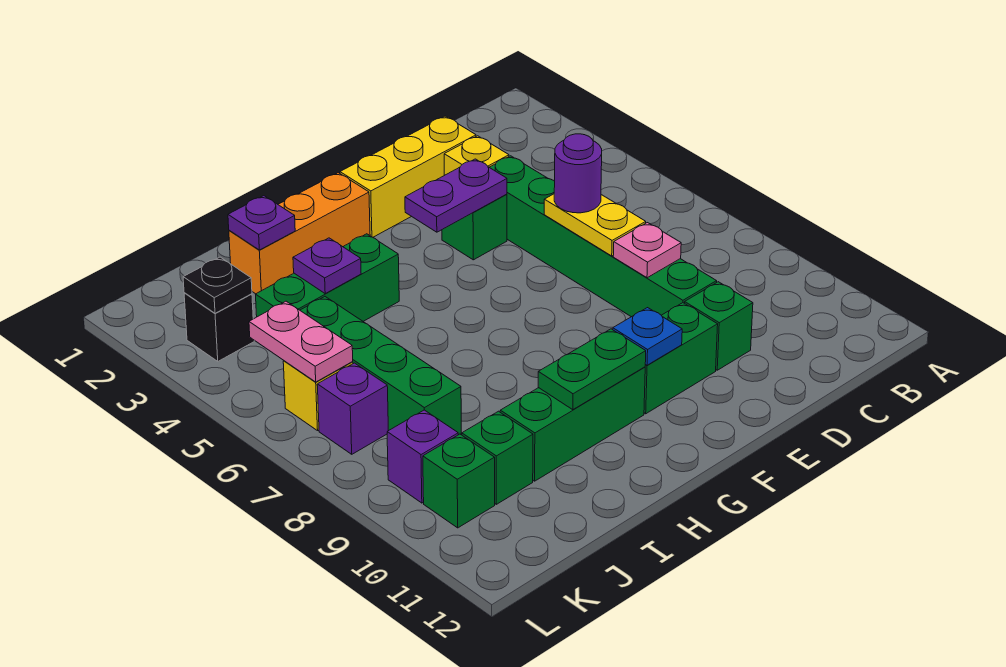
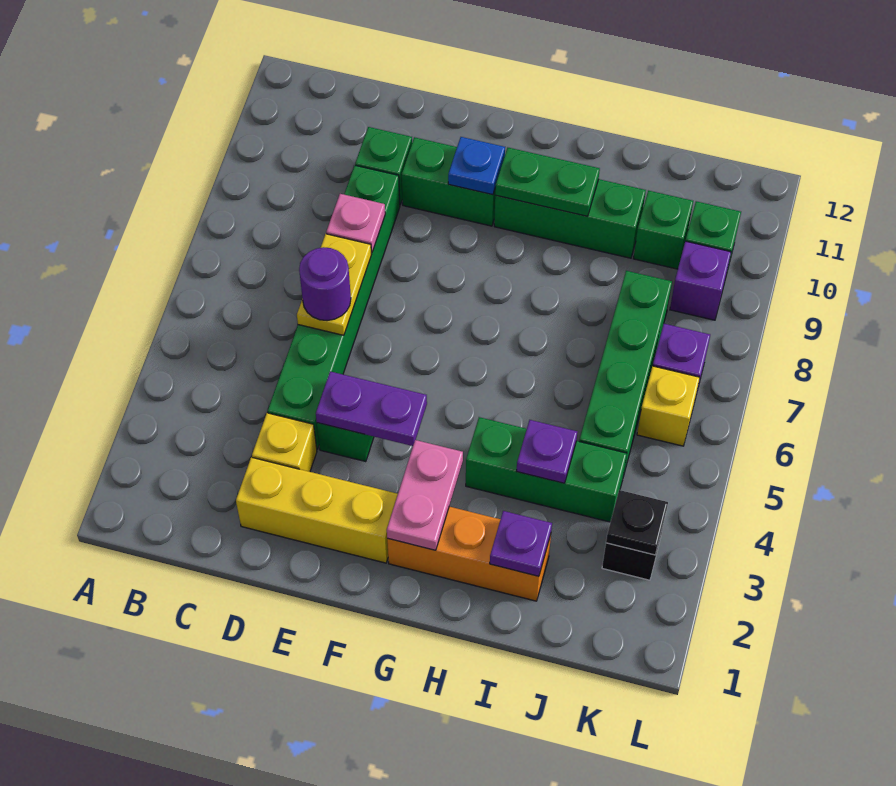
pink plate K5:K6 level 2 -> pink plate G2:G3 level 2

